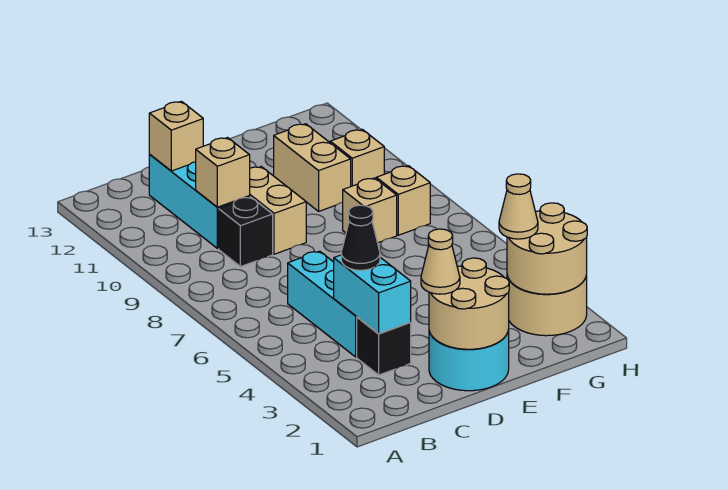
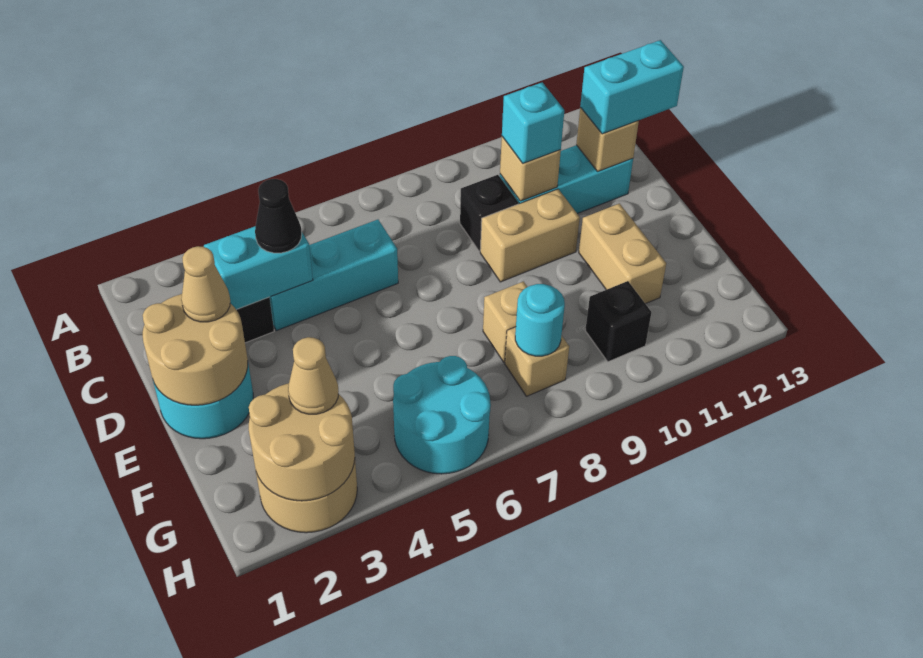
none -> cyan brick C10 level 3
none -> cyan brick C12:C13 level 3
tan brick F10:F11 level 1 -> tan brick E11:F11 level 1
none -> cyan round brick G5:H6 level 1
none -> cyan round brick G8 level 2
tan brick G10 level 1 -> black brick G10 level 1

